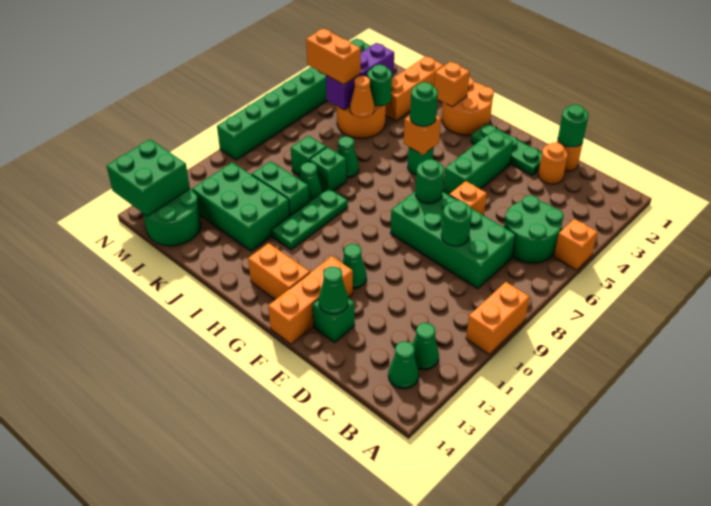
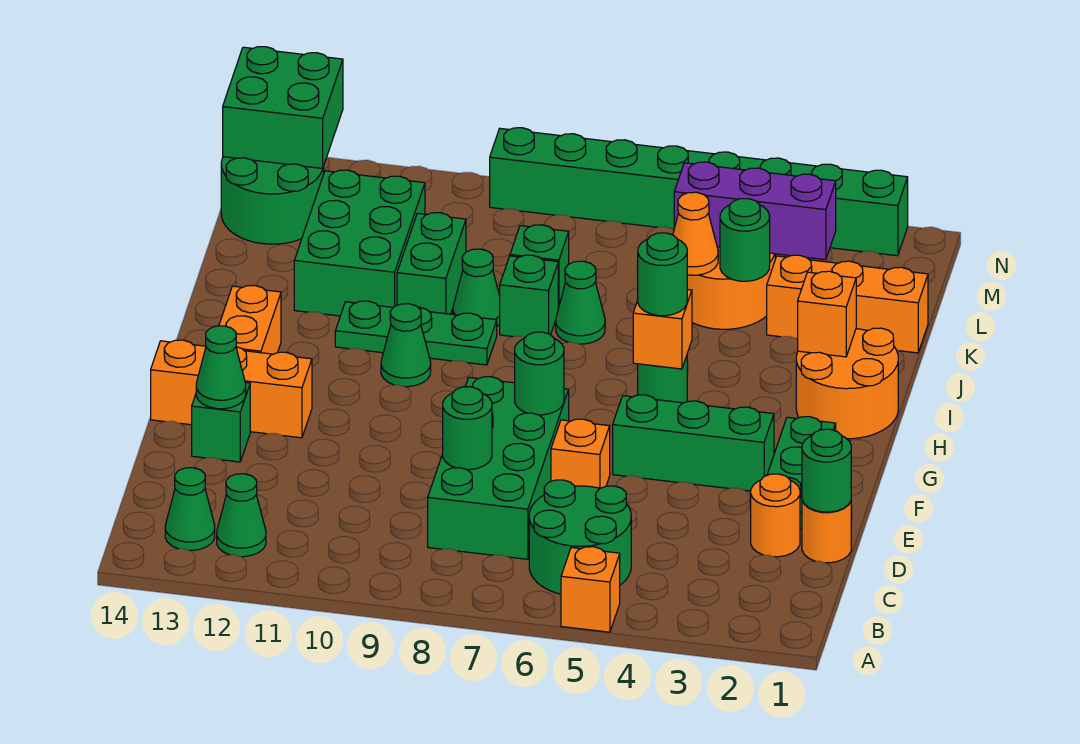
orange brick A9:A10 level 1 -> none
green cone F11 level 1 -> green cone H10 level 1
orange brick L5:M5 level 3 -> none

